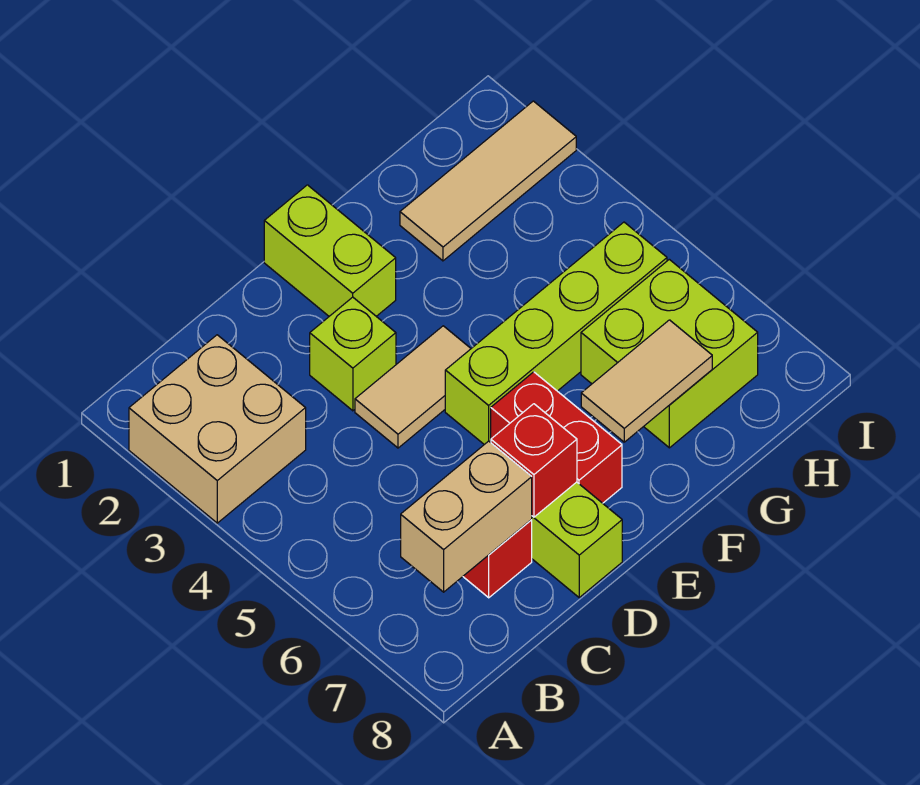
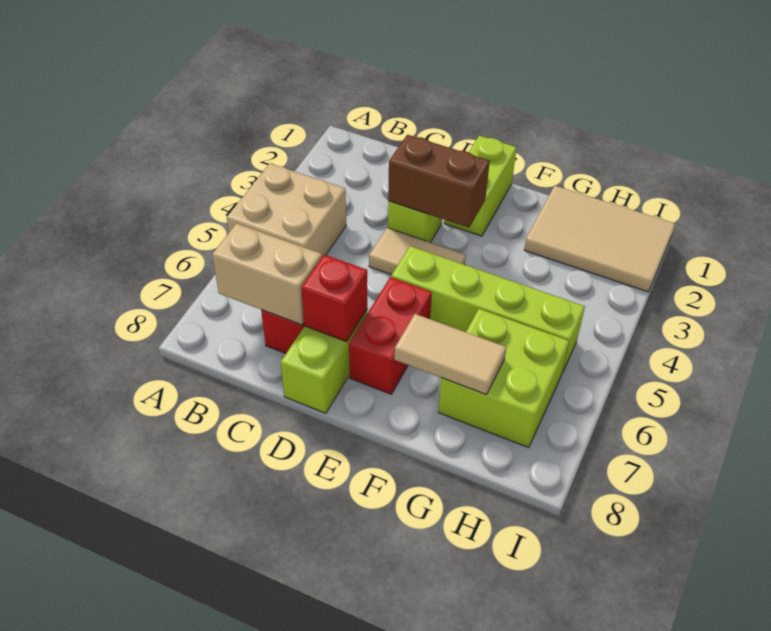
tan brick A2:B3 level 1 -> tan brick A4:B5 level 1
none -> brown brick D3:E3 level 2
tan tile G2:I2 level 1 -> tan tile G1:I2 level 1

